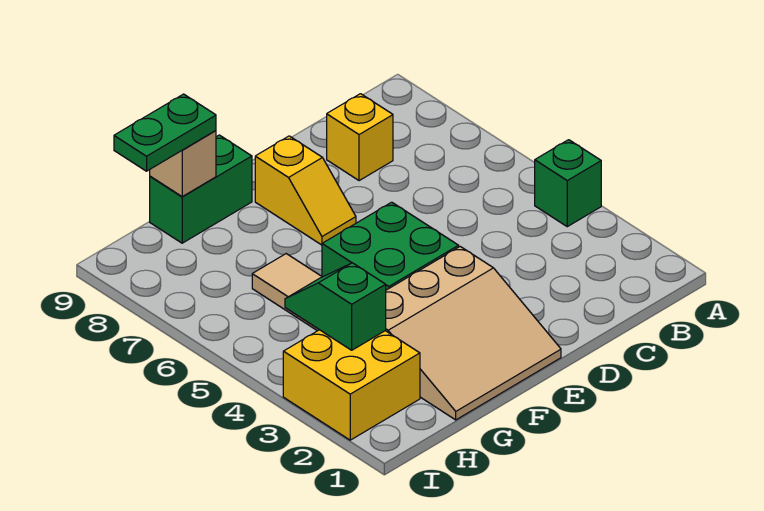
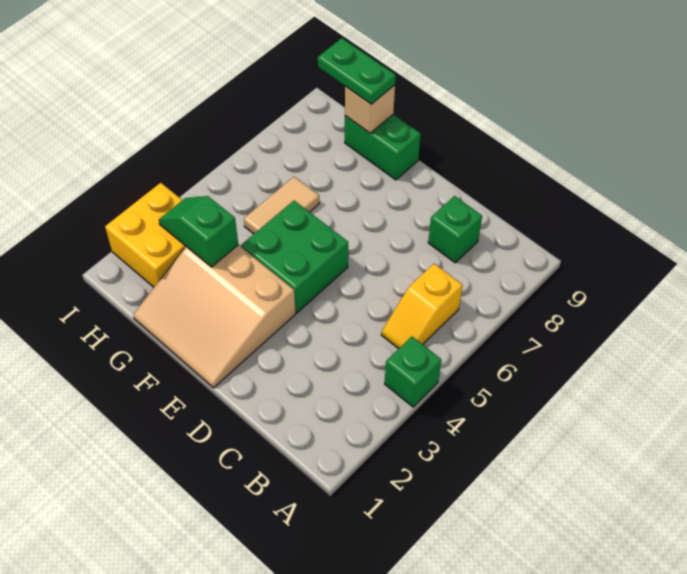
yellow brick C8 level 1 -> green brick C8 level 1
yellow slope E7:E8 level 1 top 8 -> yellow slope B5:B6 level 1 top 6
green slope H3:H4 level 2 top 3 -> green slope G3:H3 level 2 top G

